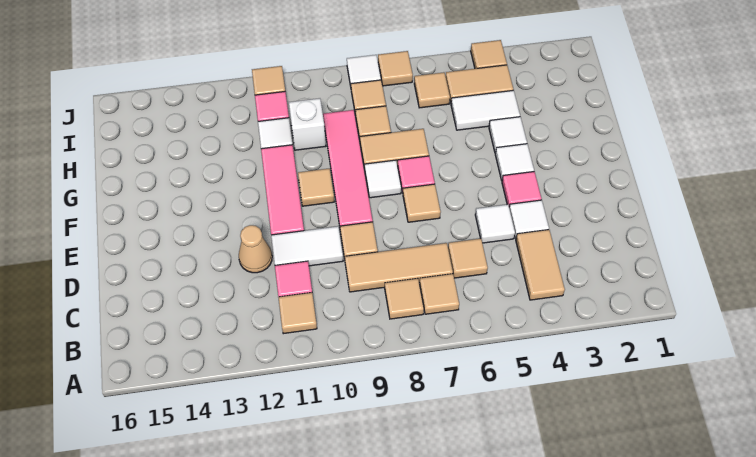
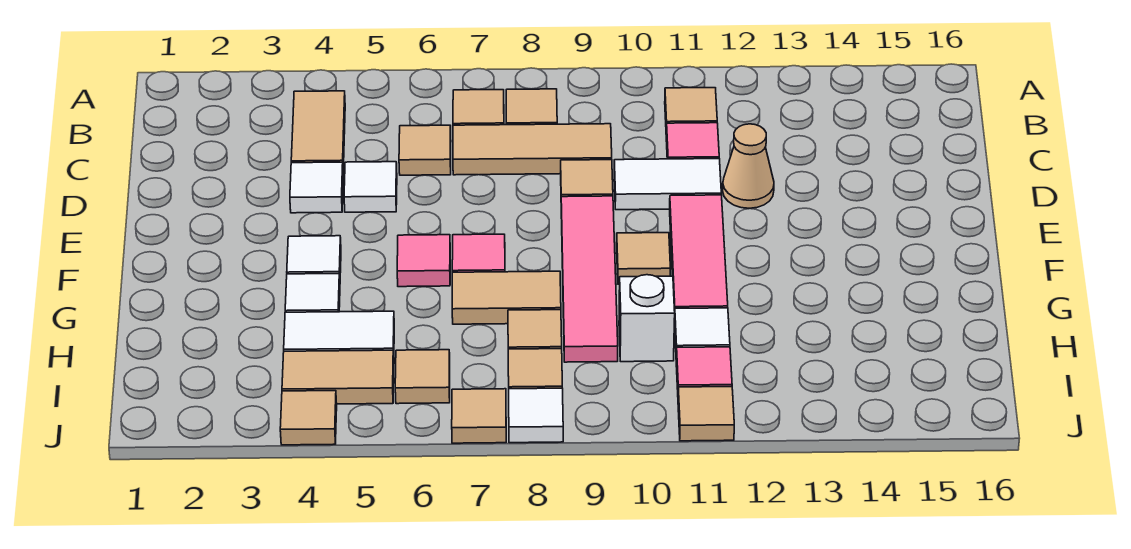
pink tile E4 level 1 -> pink tile F6 level 1
tan tile E7 level 1 -> none
white tile F8 level 1 -> none

